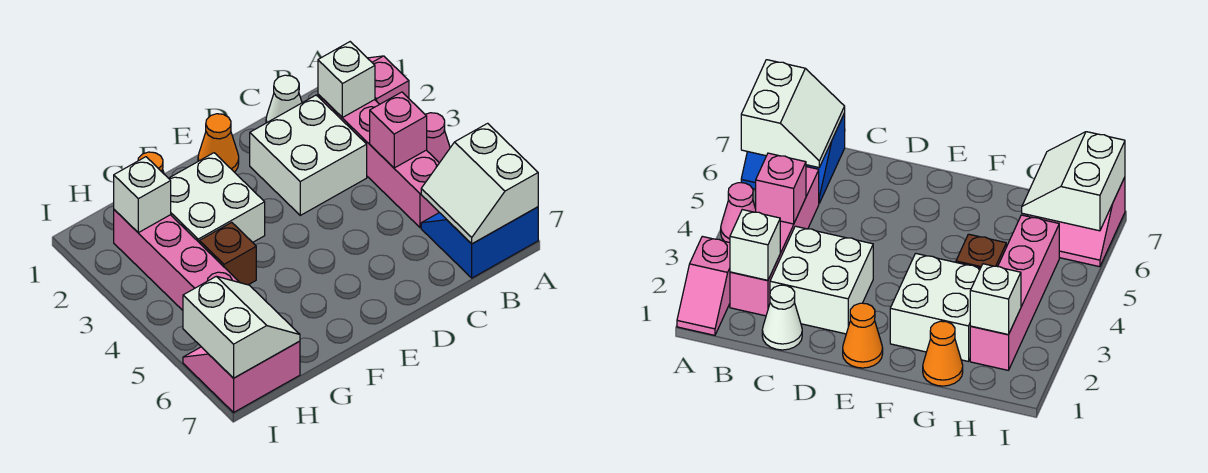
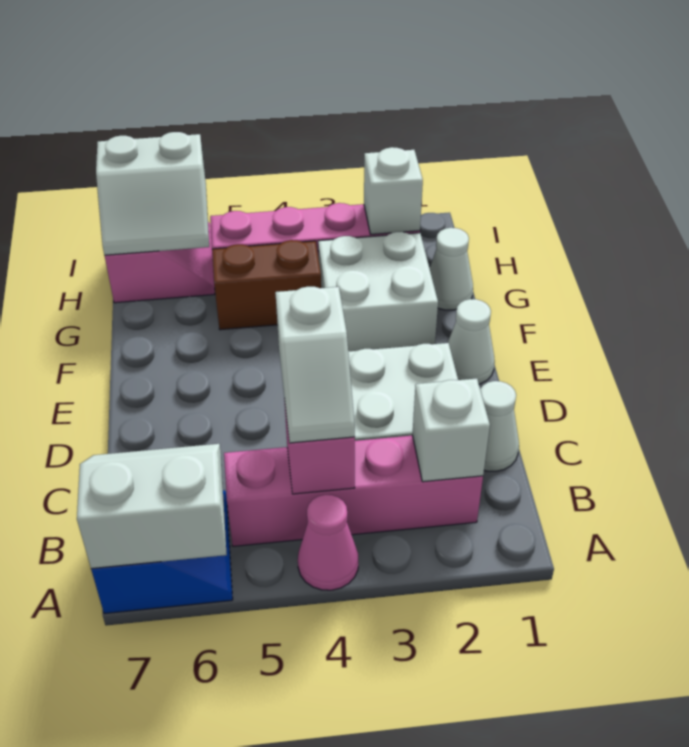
pink slope A1:A2 level 1 top 2 -> none
none -> white slope B4:C4 level 3 top C
orange cone E1 level 1 -> white cone E1 level 1
orange cone G1 level 1 -> white cone G1 level 1
brown brick G4 level 1 -> brown brick G4:G5 level 1

